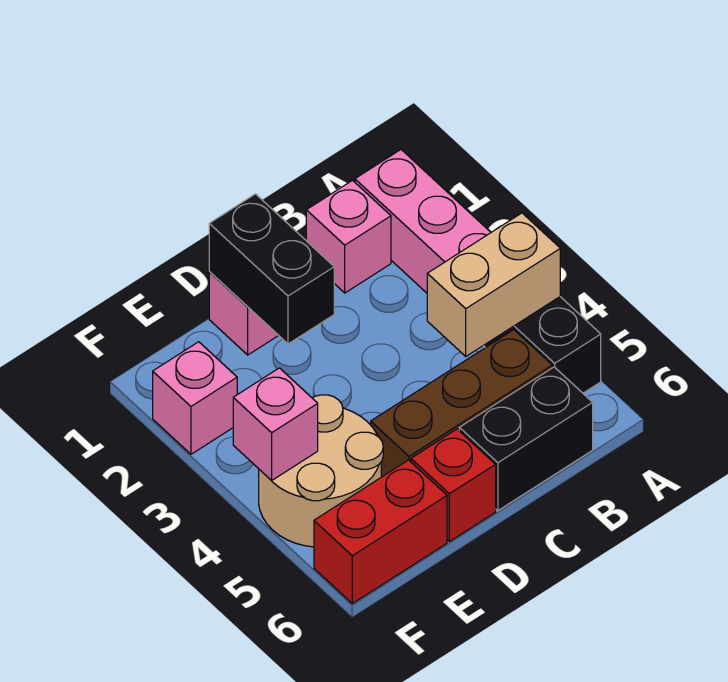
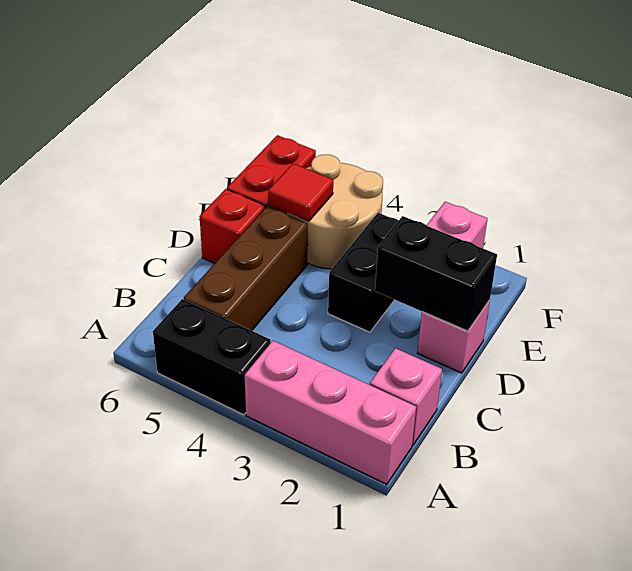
tan brick A4:B4 level 2 -> none
black brick B6:C6 level 1 -> black brick D3:E3 level 1
none -> red tile E5 level 2
pink brick F4 level 2 -> none

